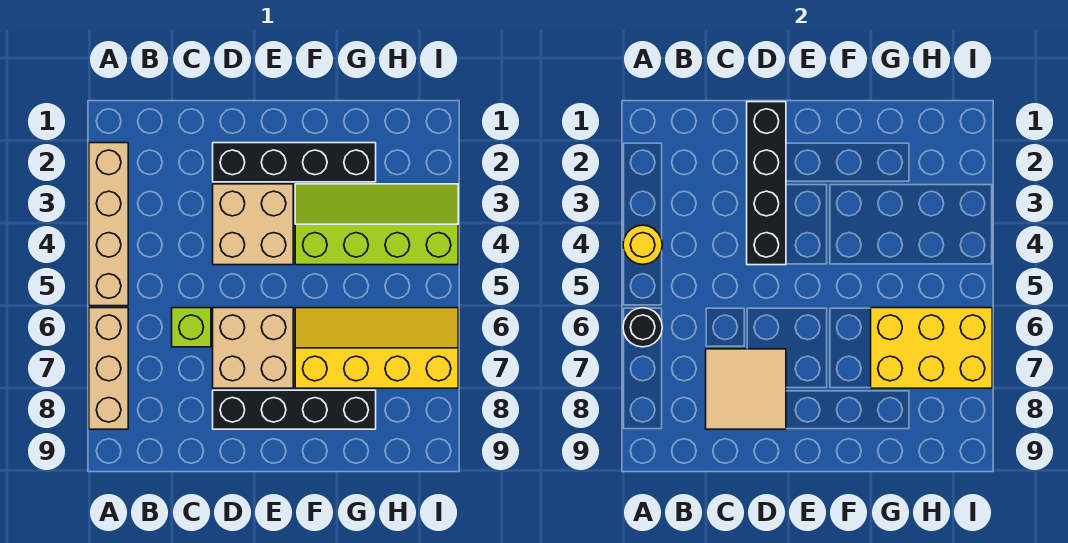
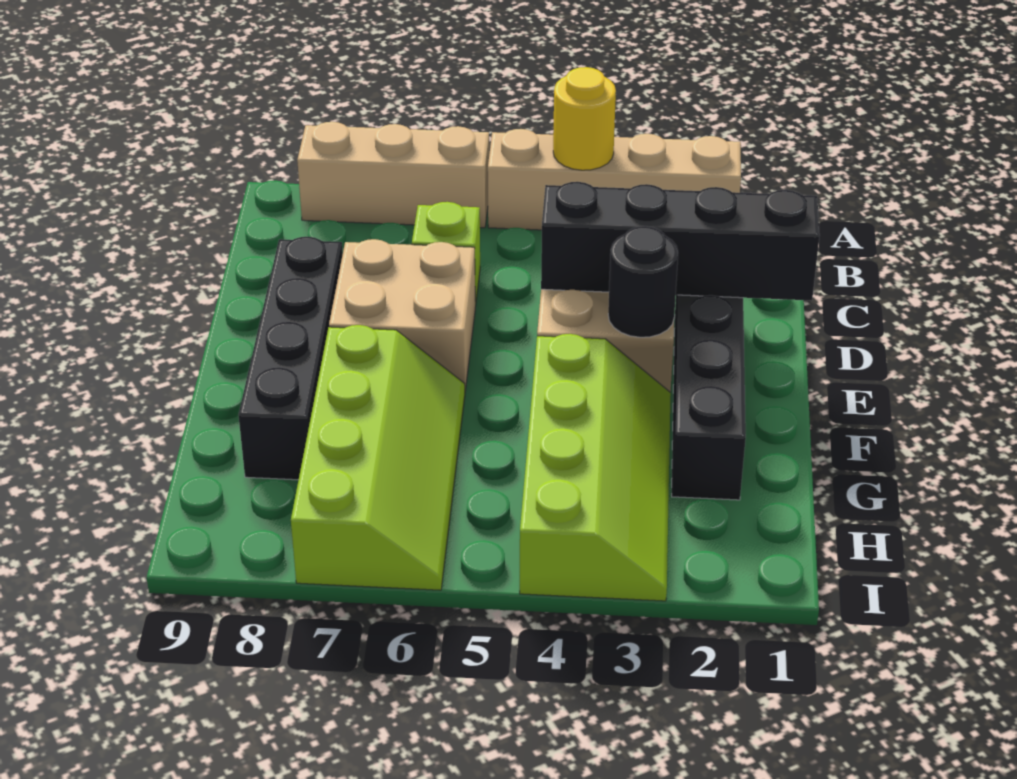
black round brick A6 level 2 -> black round brick E3 level 2
tan tile C7:D8 level 2 -> none
yellow slope F6:I7 level 1 top 7 -> lime slope F6:I7 level 1 top 7
yellow brick G6:I7 level 2 -> none

